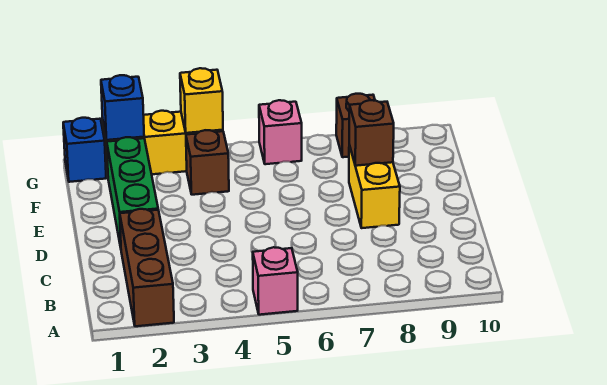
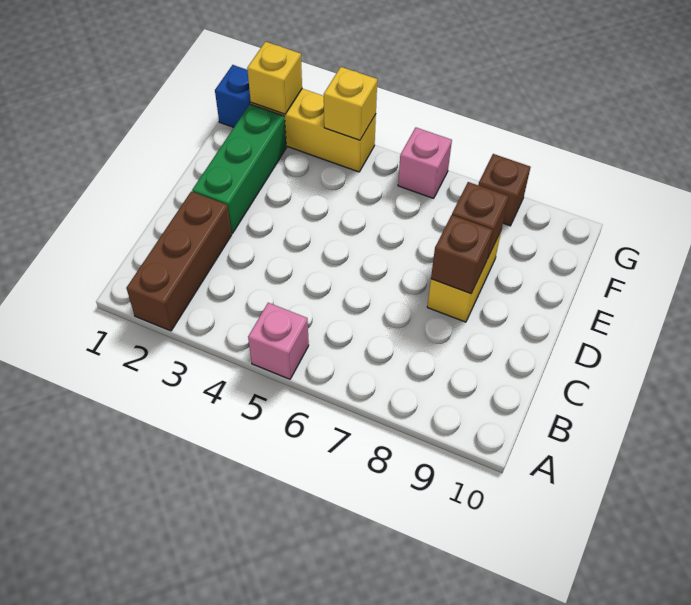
brown brick F4 level 1 -> brown brick D8 level 2
blue brick G2 level 2 -> yellow brick G2 level 2

